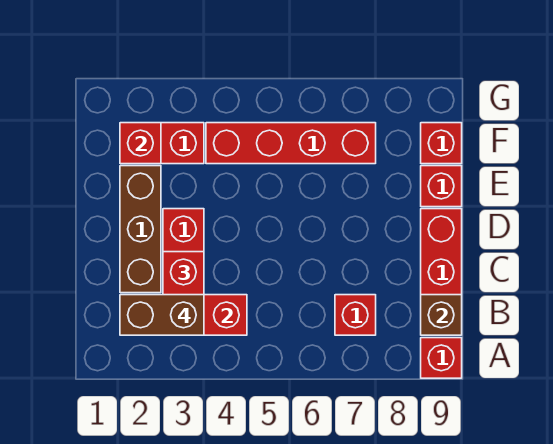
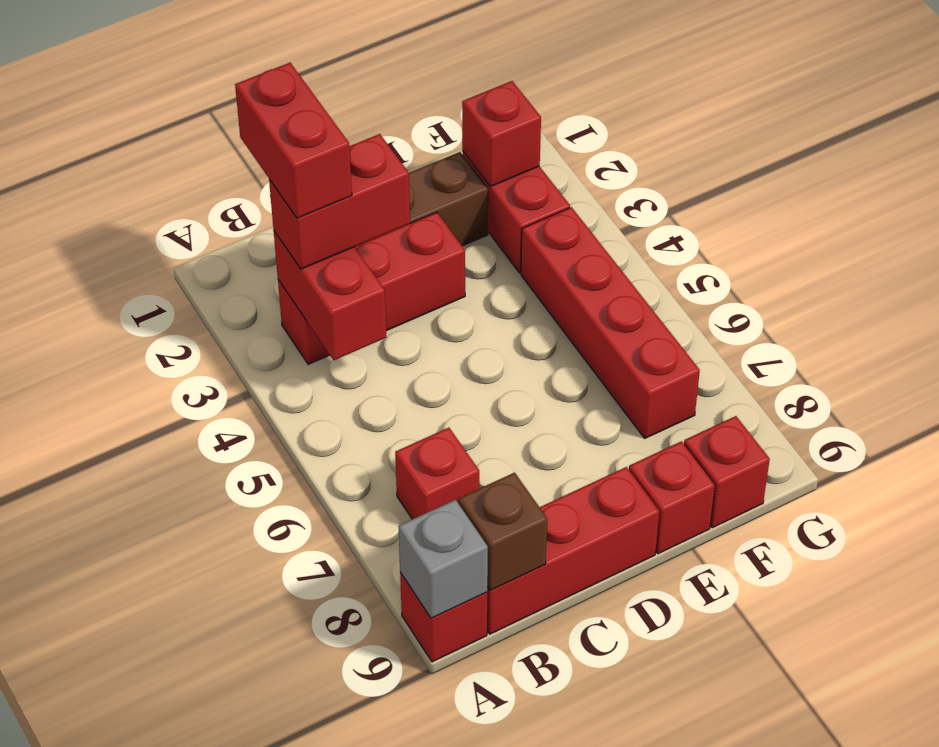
none -> grey brick A9 level 2
brown brick B2:B3 level 4 -> red brick B2:B3 level 4

